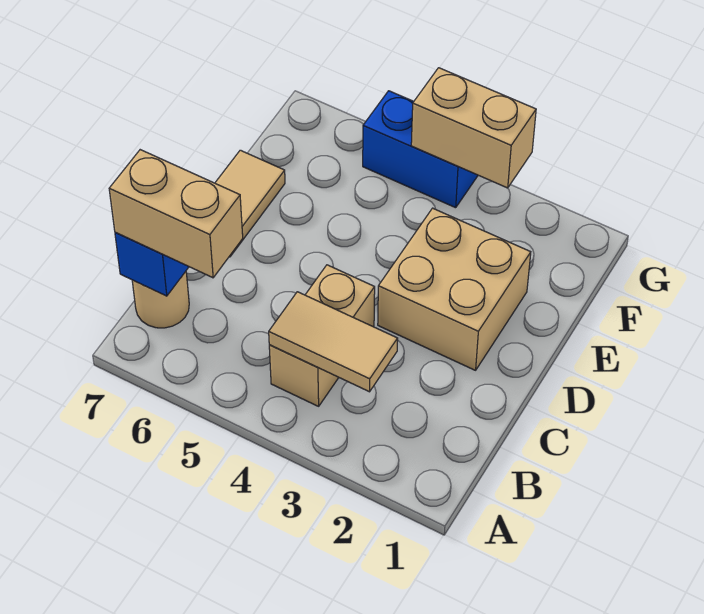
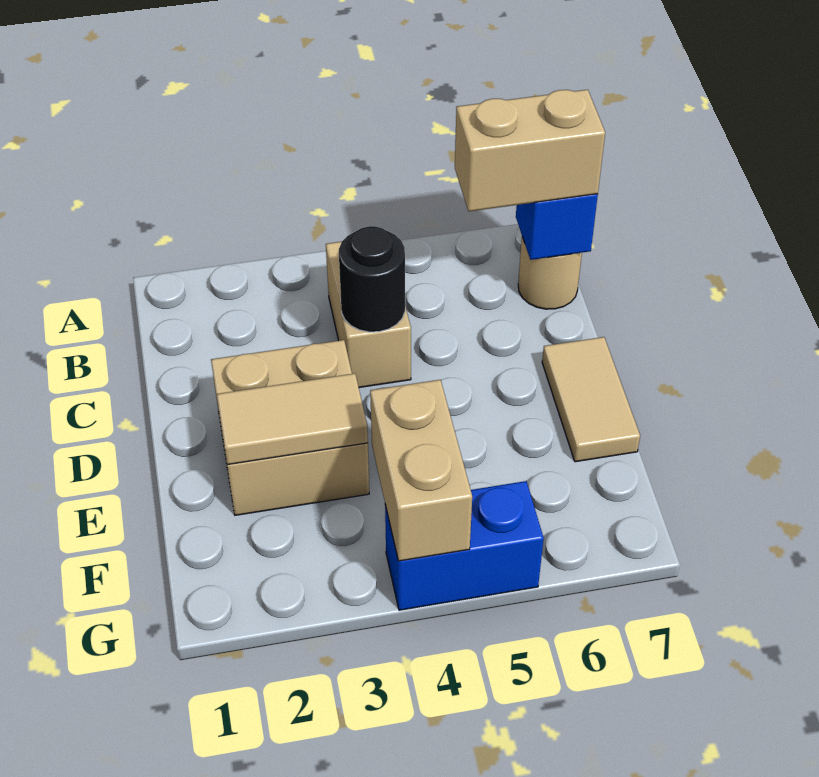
tan tile B3:B4 level 2 -> tan tile E2:E3 level 2
none -> black round brick C4 level 2
tan brick G3:G4 level 2 -> tan brick F4:G4 level 2

